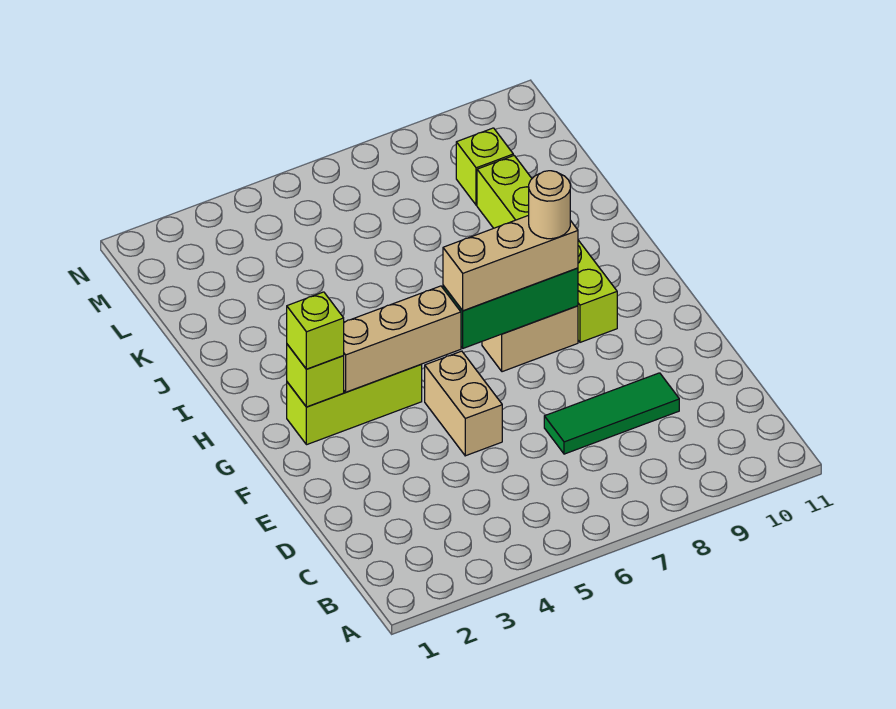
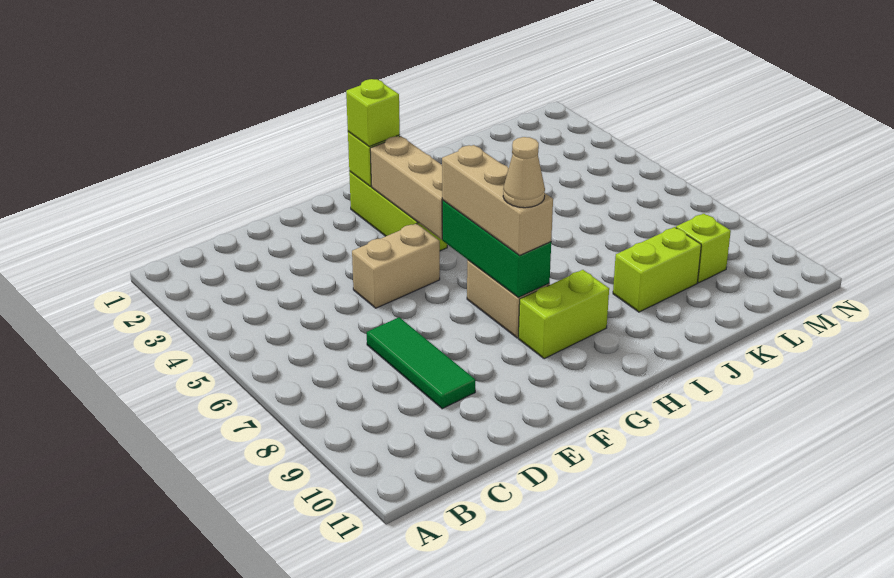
tan round brick G8 level 4 -> tan cone G8 level 4

